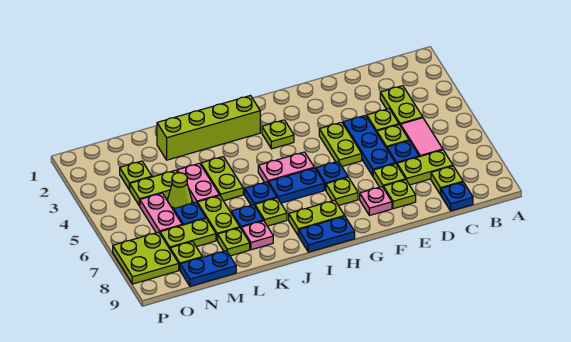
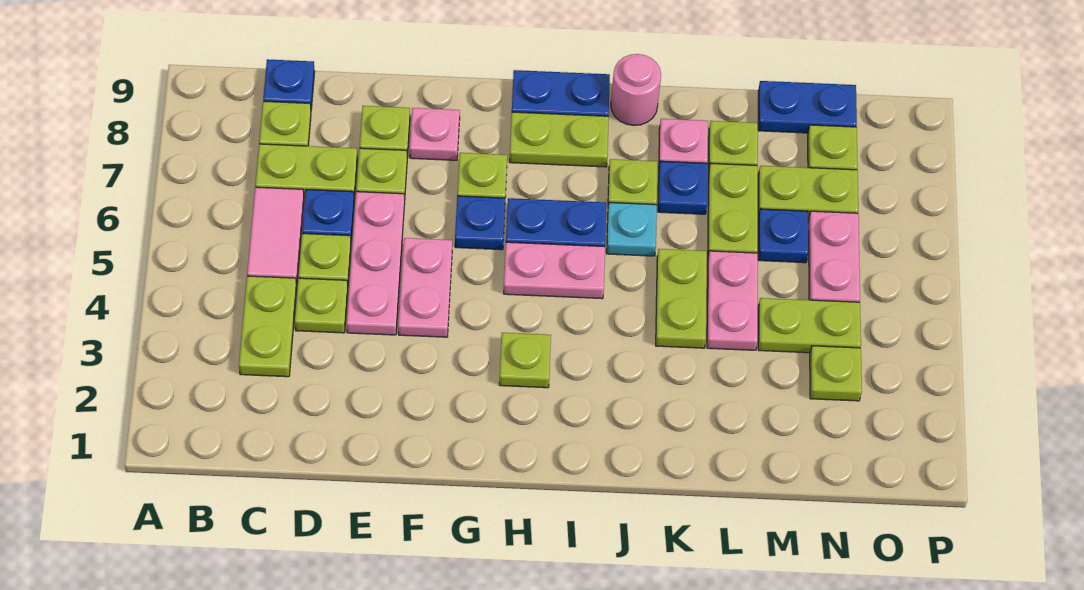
blue plate E4:E6 level 1 -> pink plate E4:E6 level 1
lime plate F4:F5 level 1 -> pink plate F4:F5 level 1
lime brick I2:L2 level 1 -> none
blue plate J6 level 1 -> cyan plate J6 level 1
none -> pink round brick J9 level 1
lime cone M5 level 1 -> none
lime plate O7:P8 level 1 -> none

